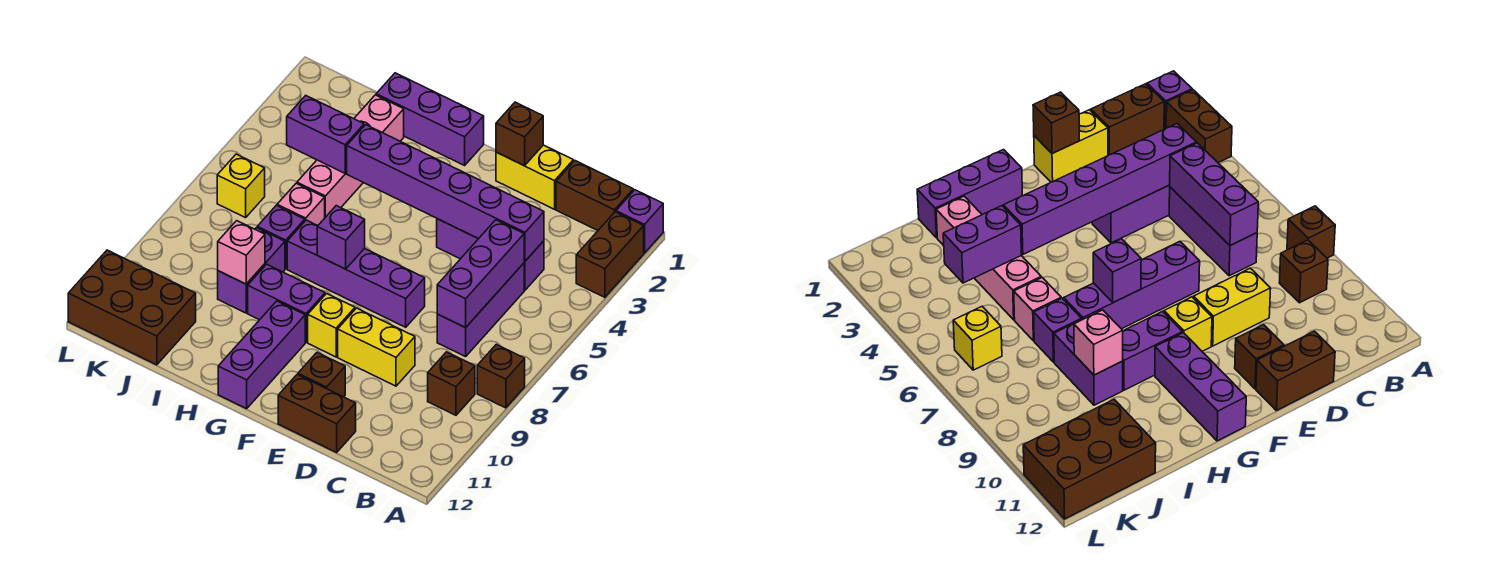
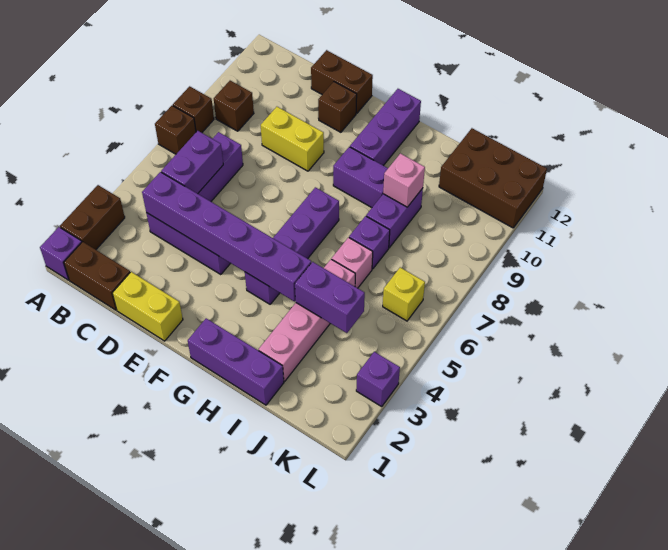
purple brick C5:C7 level 2 -> purple brick C5:C6 level 2
brown brick E1 level 2 -> brown brick A7 level 1
purple brick E7:H7 level 1 -> purple brick G4:G7 level 1
yellow brick F9 level 1 -> none
purple brick G7 level 2 -> purple brick L3 level 1

